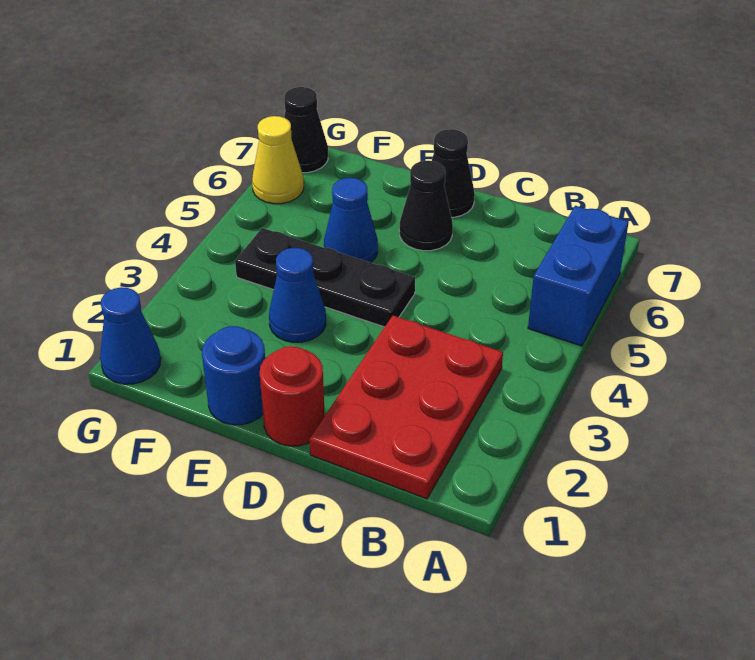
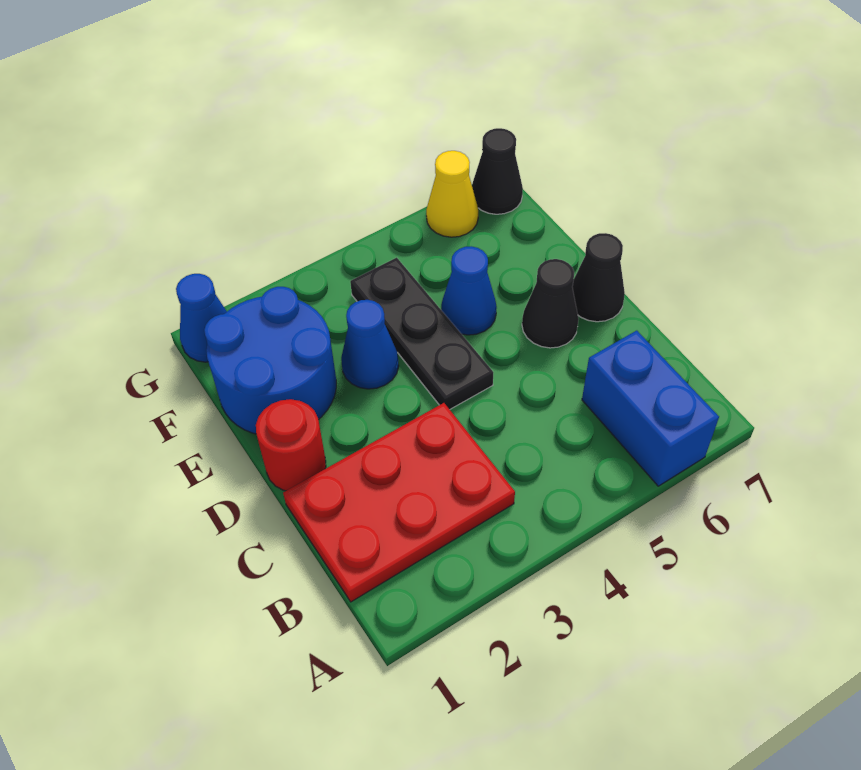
blue brick A5:A6 level 1 -> blue brick A6:B6 level 1
blue round brick E1 level 1 -> blue round brick E1:F2 level 1

